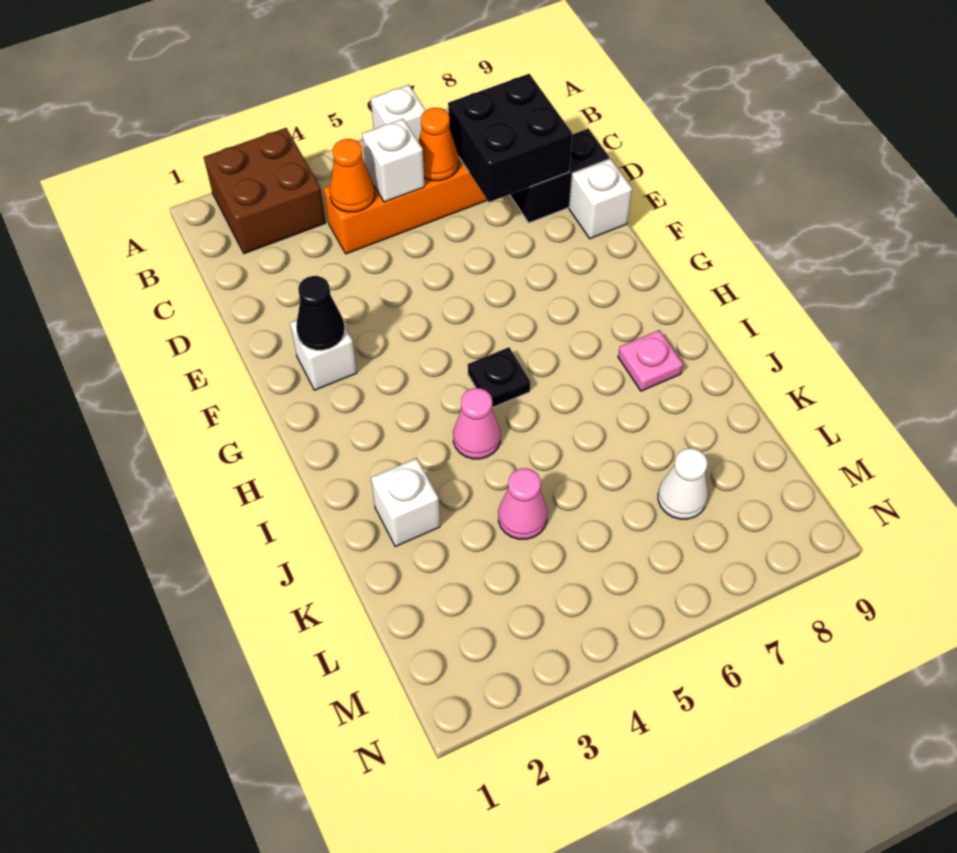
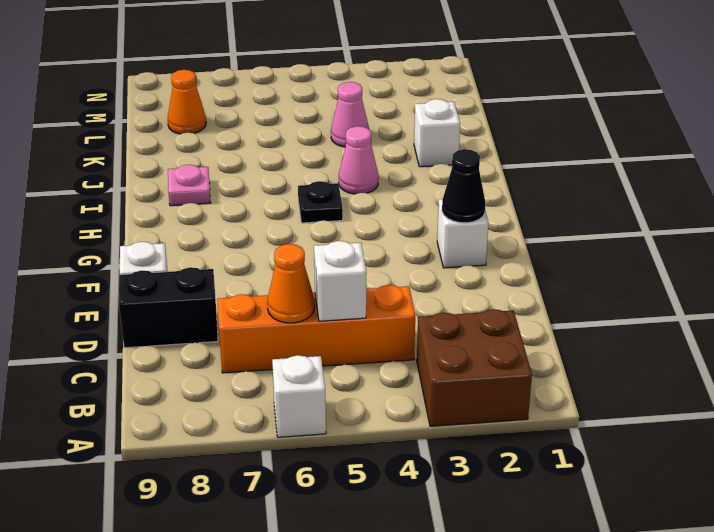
orange cone C4 level 2 -> orange cone L8 level 1
black brick C7:D8 level 2 -> none
white cone L7 level 1 -> none

